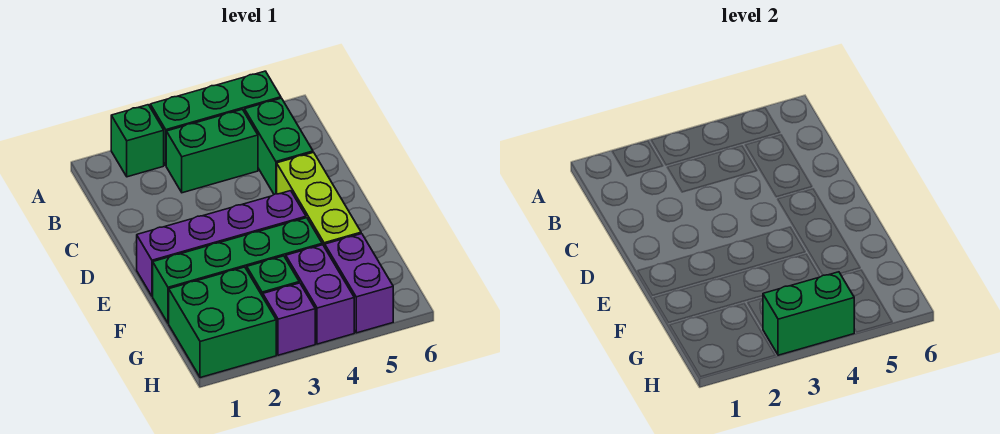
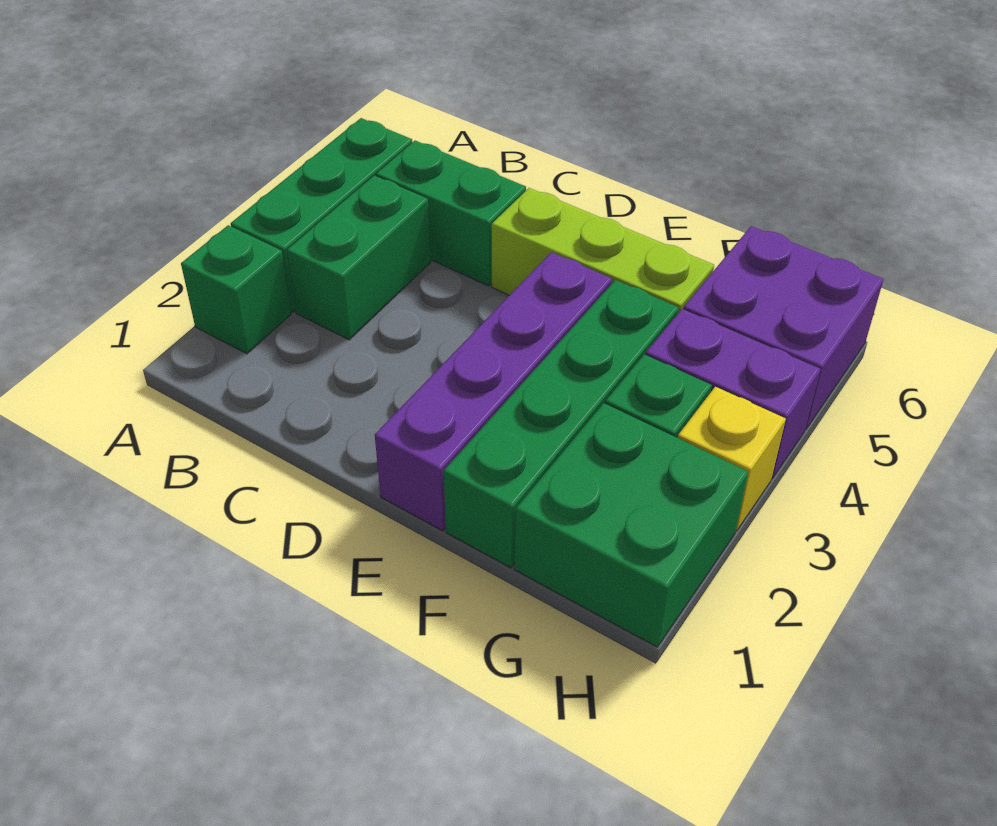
purple brick G5:H5 level 1 -> purple brick G5:H6 level 1
purple brick H3 level 1 -> yellow brick H3 level 1
green brick H3:H4 level 2 -> none

